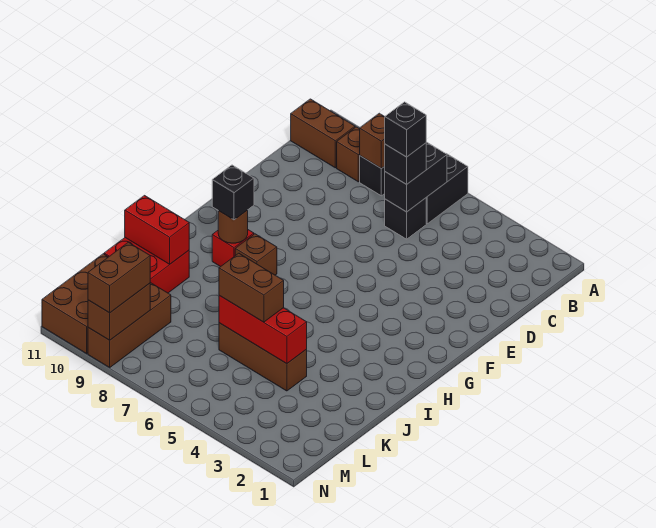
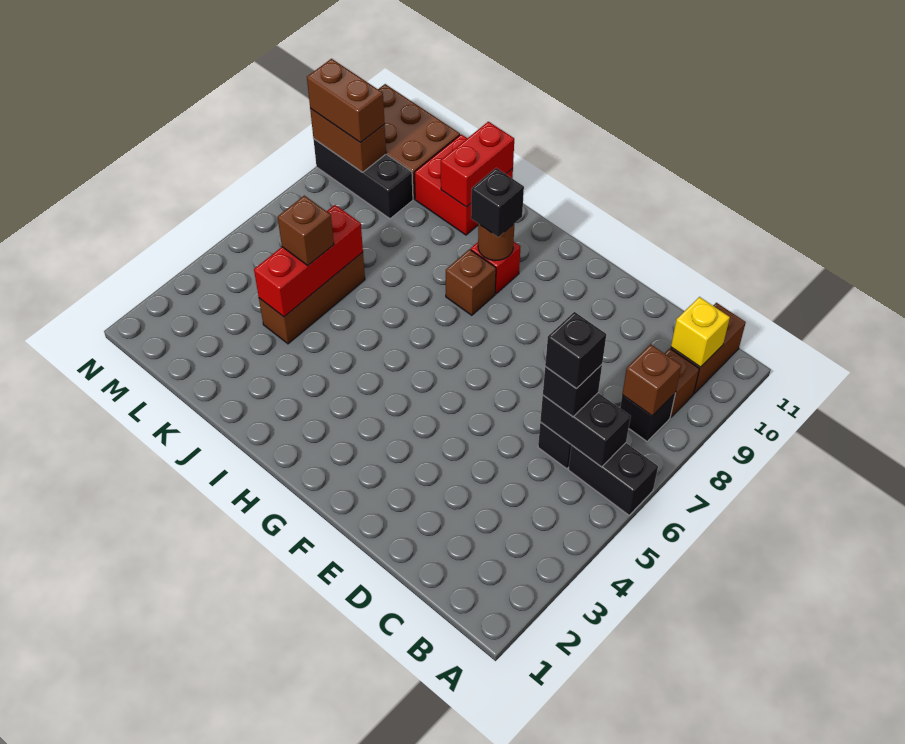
none -> yellow brick B10 level 2
brown brick K5:K6 level 3 -> brown brick K5 level 3
brown brick L9:N9 level 1 -> black brick L9:N9 level 1

